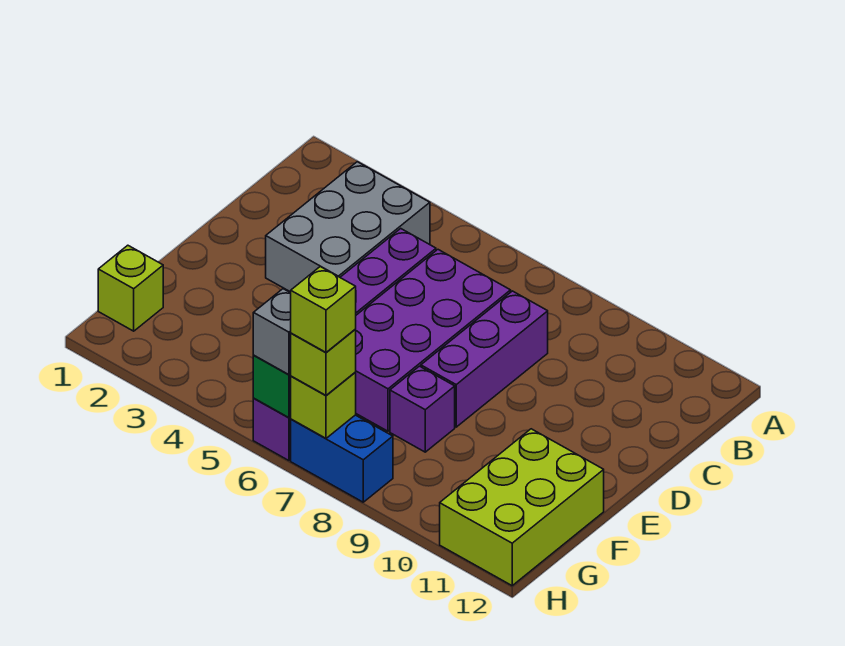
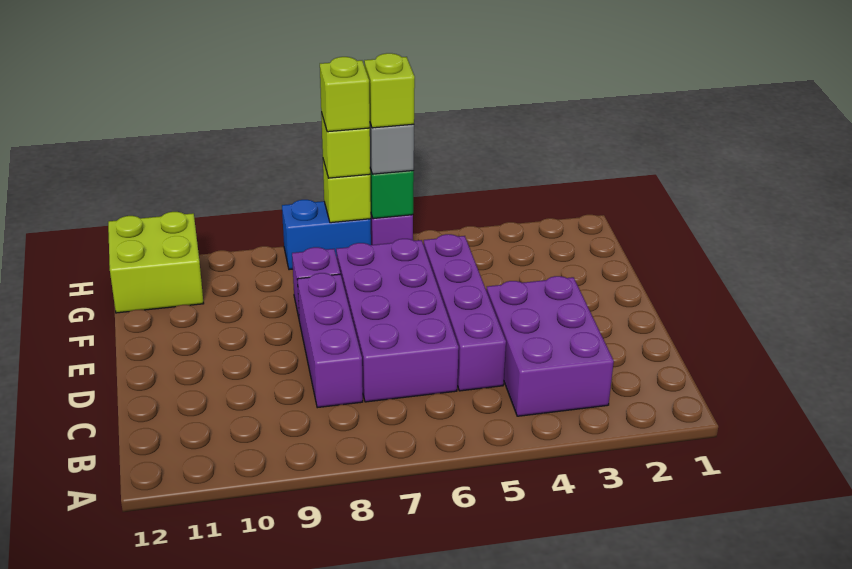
grey brick B3:D4 level 1 -> purple brick B3:D4 level 1
lime brick F11:H12 level 1 -> lime brick G11:H12 level 1
lime brick G1 level 1 -> lime brick H6 level 4

